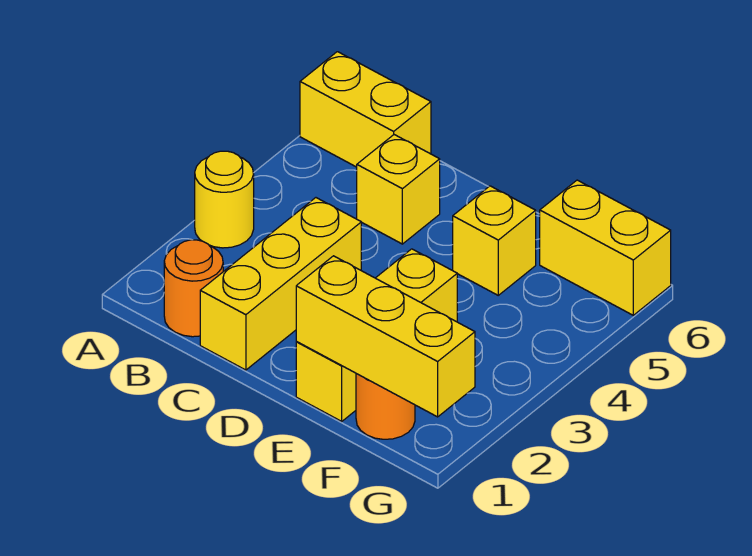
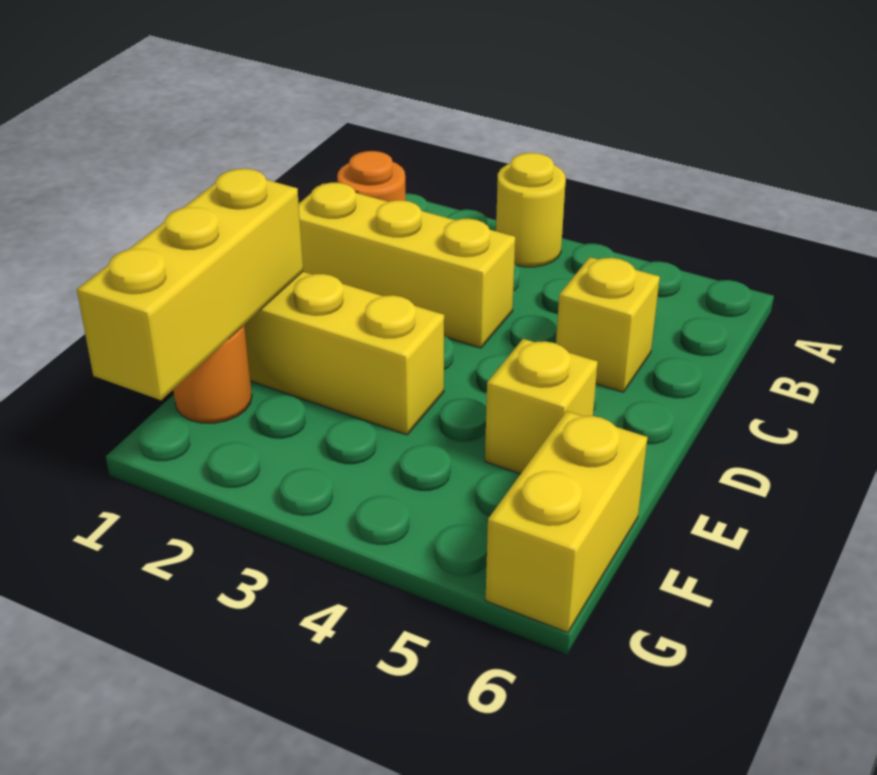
yellow brick A6:B6 level 1 -> none

